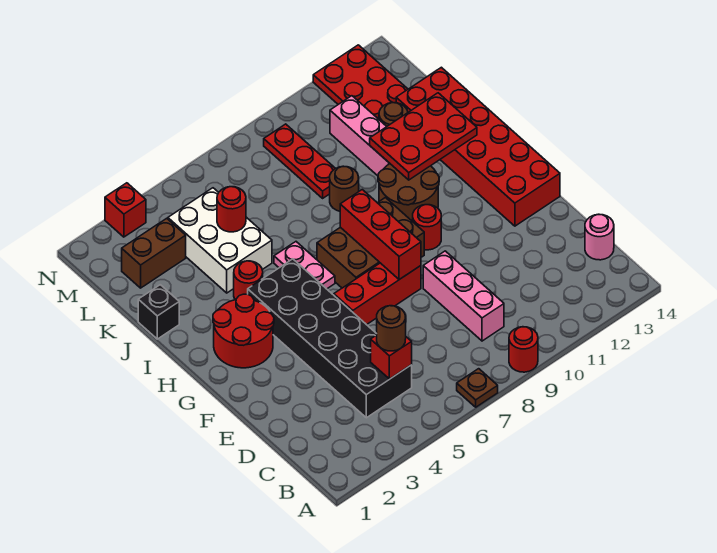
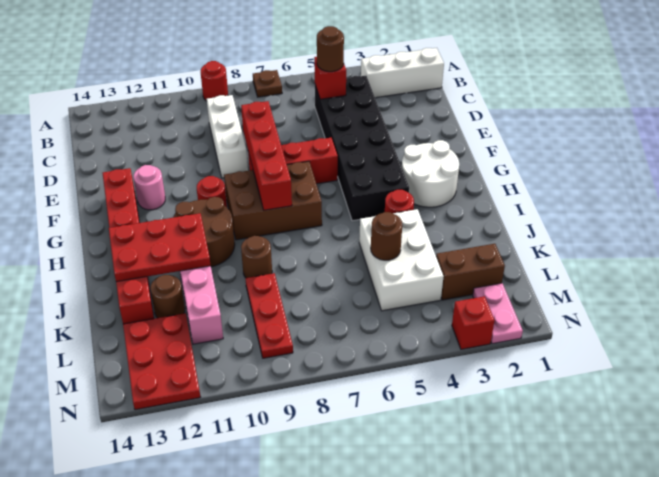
none -> white brick B1:B3 level 1
pink brick C9:E9 level 1 -> white brick C9:E9 level 1
pink round brick C14 level 1 -> pink round brick F12 level 1
red brick F8:H8 level 2 -> red brick E8:H8 level 2
red brick F13:K14 level 1 -> red brick F13:K13 level 1
red round brick G2:H3 level 1 -> white round brick G2:H3 level 1
pink plate H6:I6 level 1 -> pink plate M2:N2 level 1
black brick J1 level 1 -> none
red round brick K5 level 2 -> brown round brick K5 level 2

